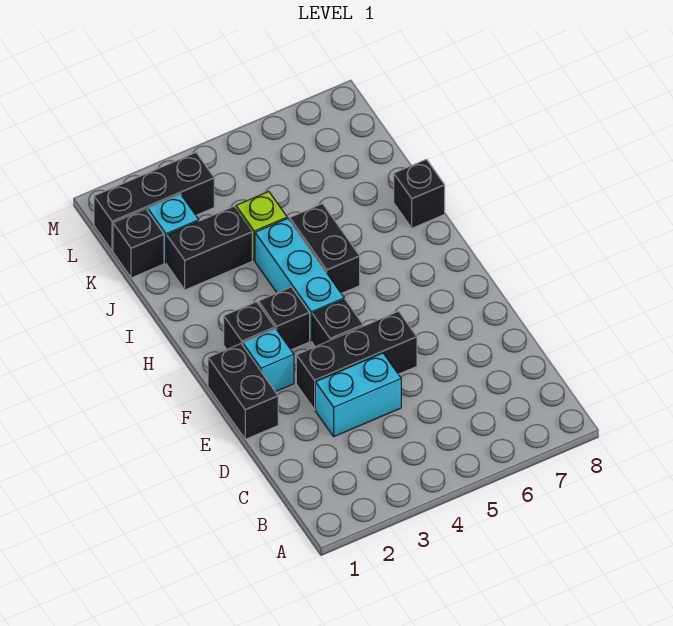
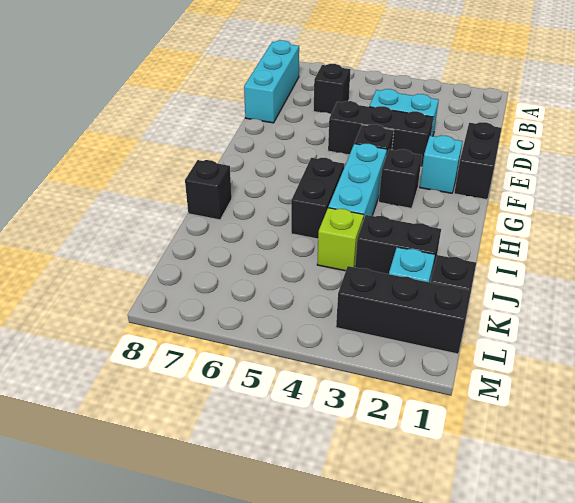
none -> cyan brick B8:D8 level 1
black brick G2 level 1 -> black brick C6 level 1

